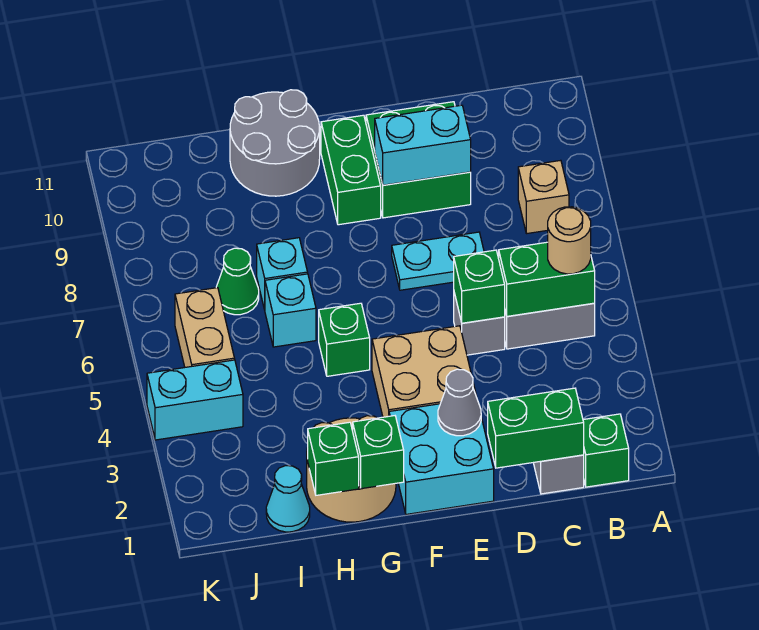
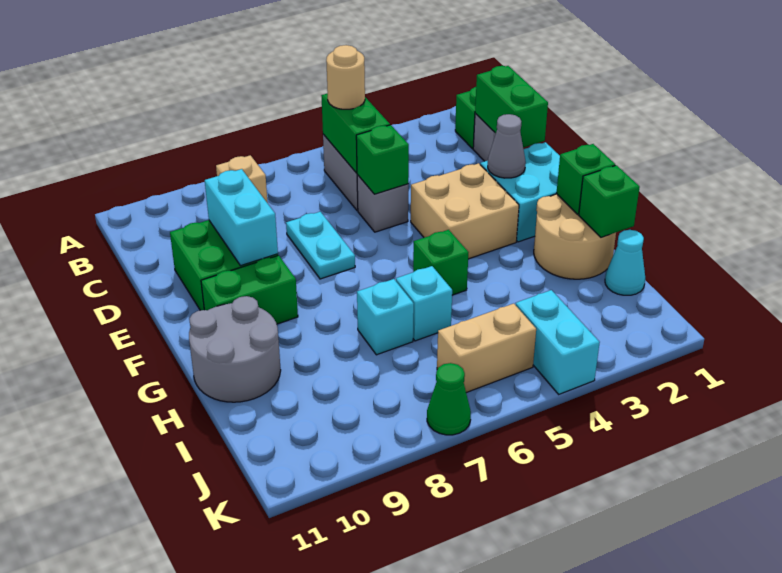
green cone I7 level 1 -> green cone K7 level 1

